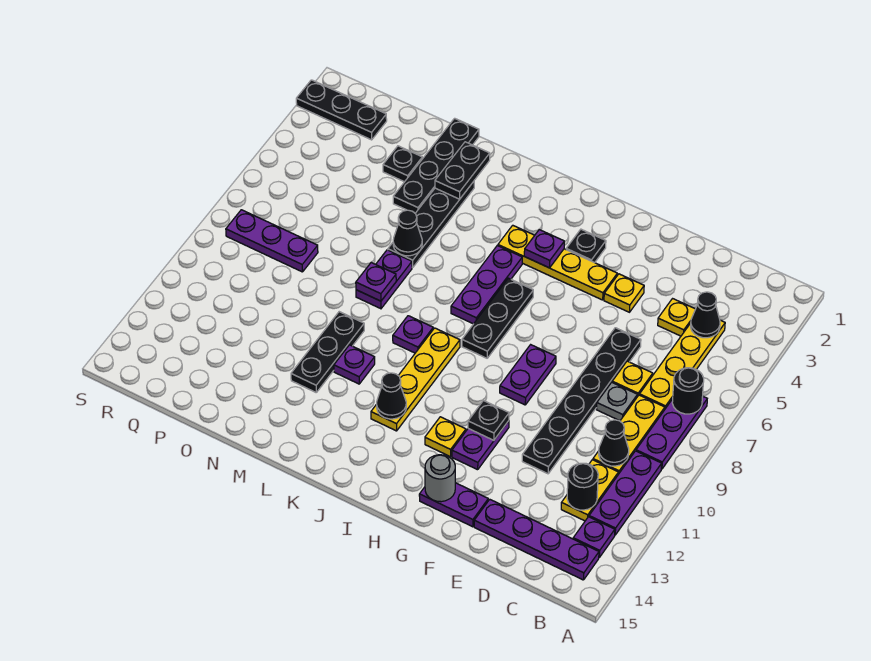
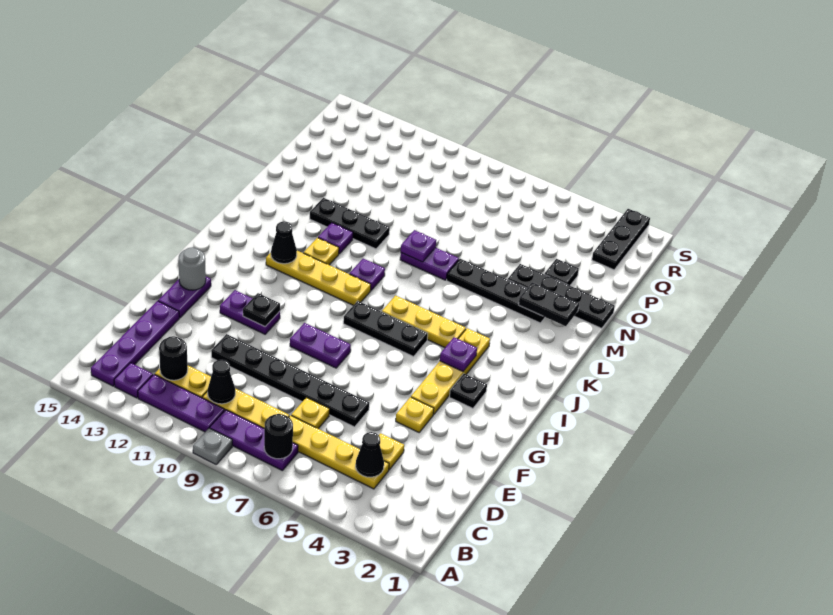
grey plate D8 level 1 -> grey plate A9 level 1
yellow plate H12 level 1 -> yellow plate K11 level 1
purple plate J5:J7 level 1 -> yellow plate J5:J7 level 1
black cone M6 level 2 -> none
purple plate P8:R8 level 1 -> none

